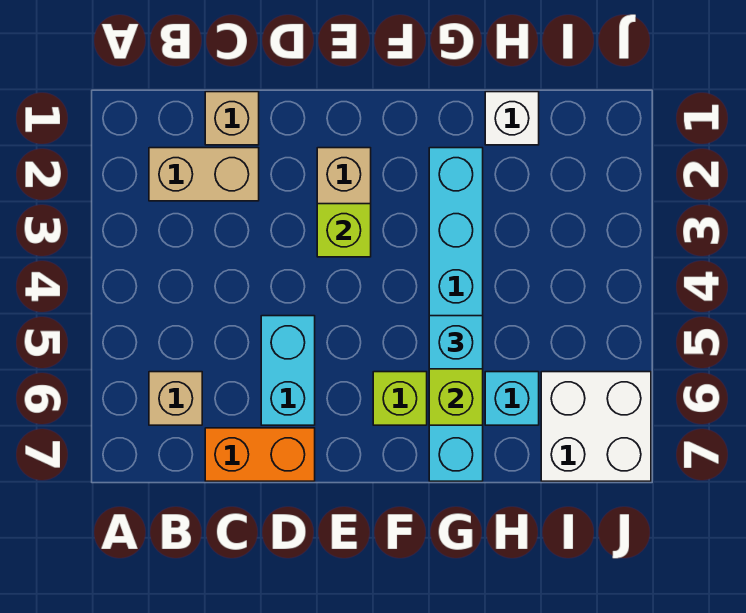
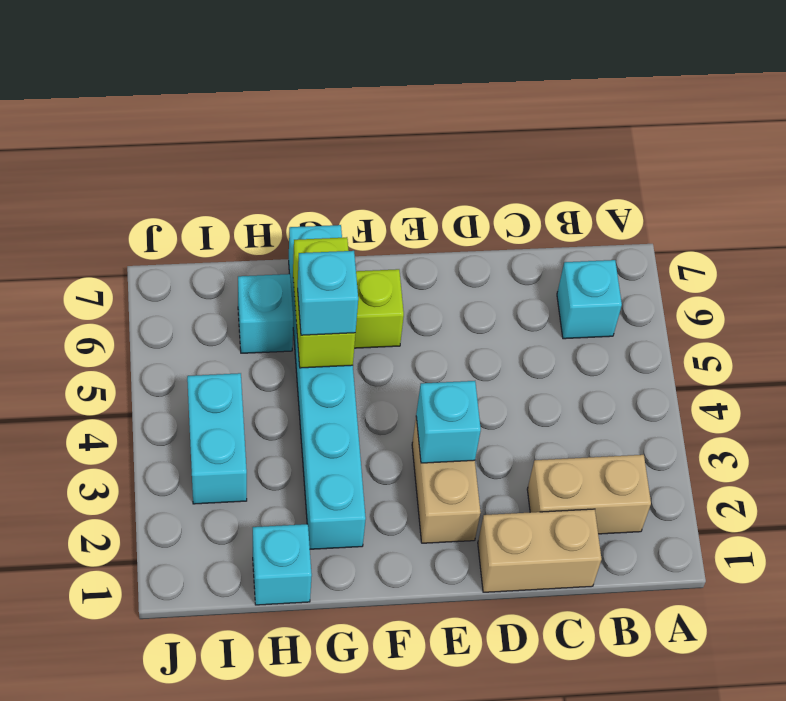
tan brick B6 level 1 -> cyan brick B6 level 1
tan brick C1 level 1 -> tan brick C1:D1 level 1
orange brick C7:D7 level 1 -> none
cyan brick D5:D6 level 1 -> cyan brick I3:I4 level 1
lime brick E3 level 2 -> cyan brick E3 level 2
white brick H1 level 1 -> cyan brick H1 level 1
white brick I6:J7 level 1 -> none

